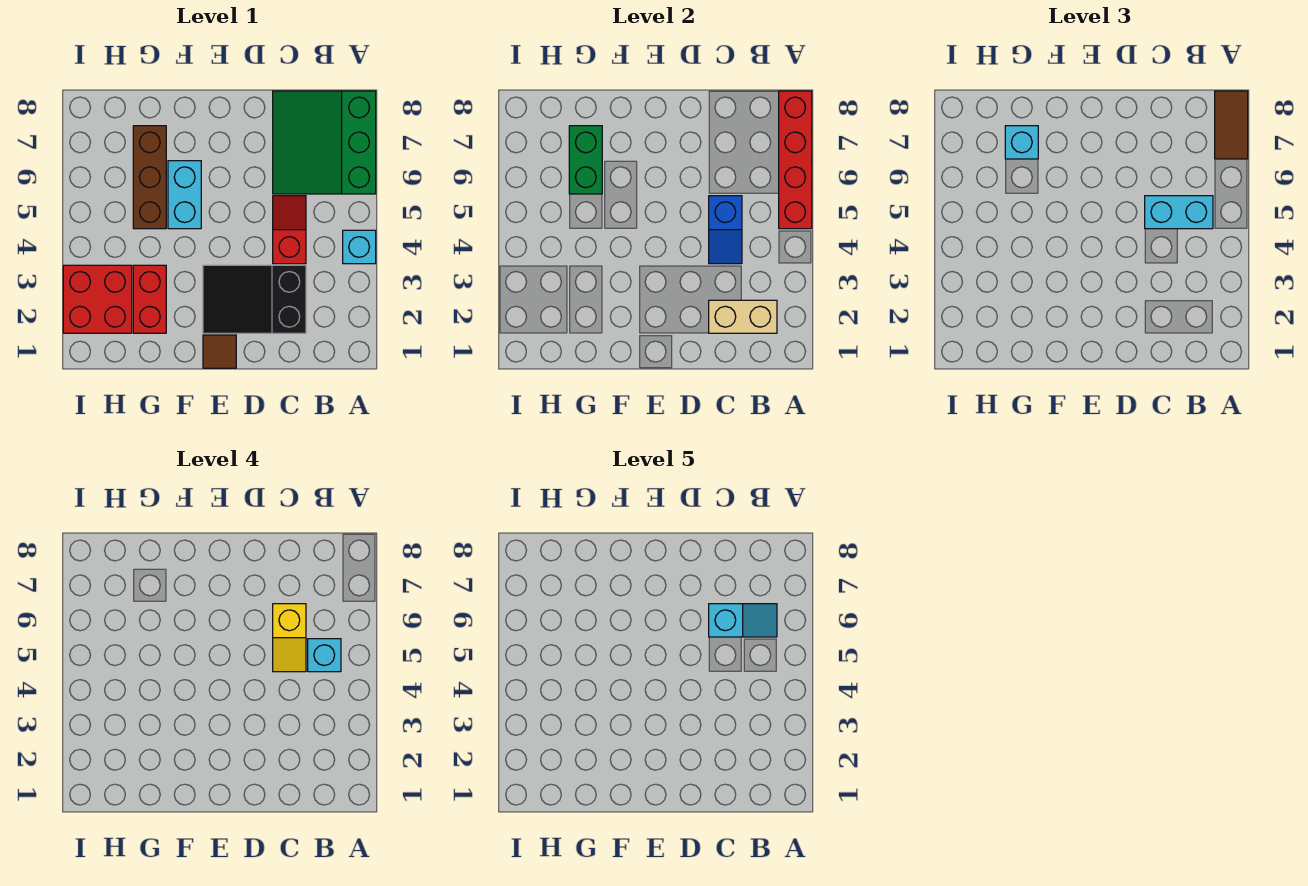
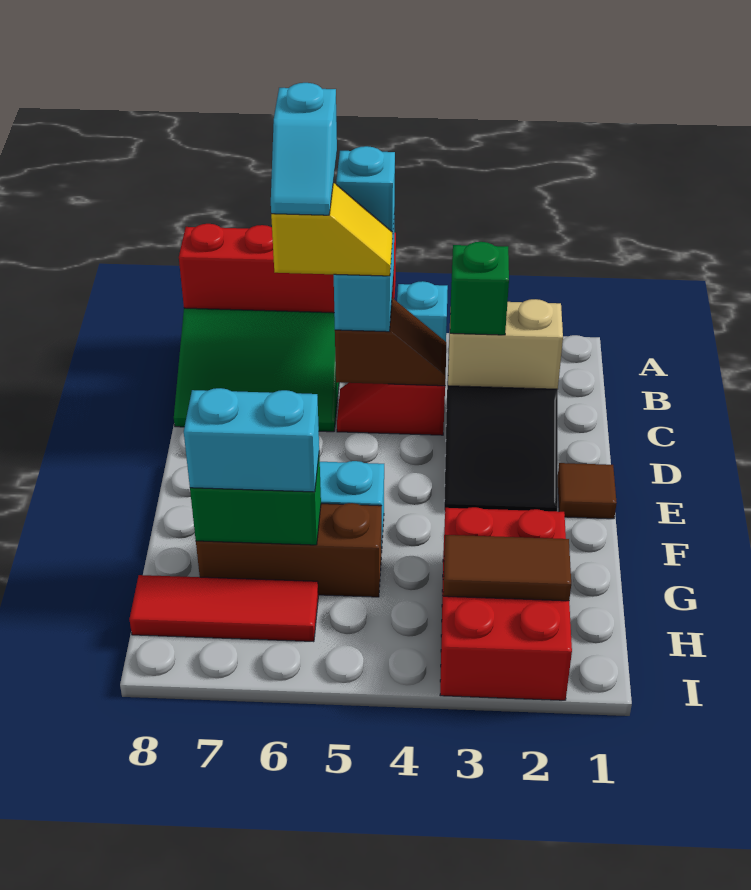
brown tile A7:A8 level 3 -> brown tile H2:H3 level 2
tan brick B2:C2 level 2 -> tan brick C2:C3 level 2
cyan slope B6:C6 level 5 top C -> cyan slope B6:C6 level 5 top B
none -> green brick C3 level 3
blue slope C4:C5 level 2 top 5 -> brown slope C4:C5 level 2 top 5
cyan brick G7 level 3 -> cyan brick G6:G7 level 3
none -> red tile H6:H8 level 1

